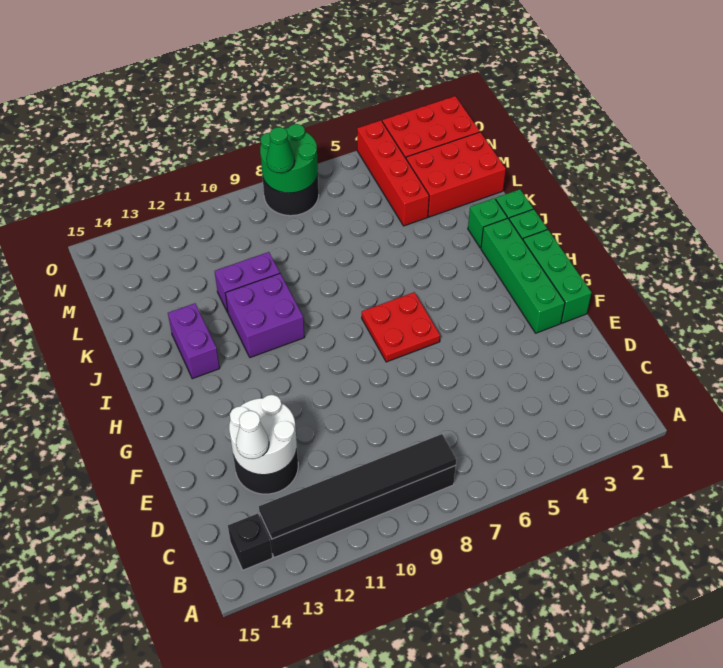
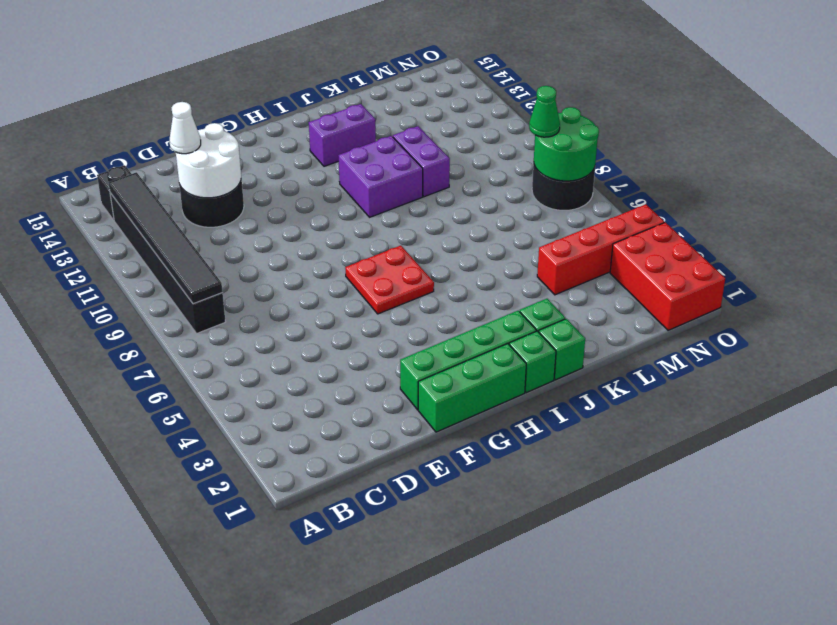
red brick L1:M3 level 1 -> none

